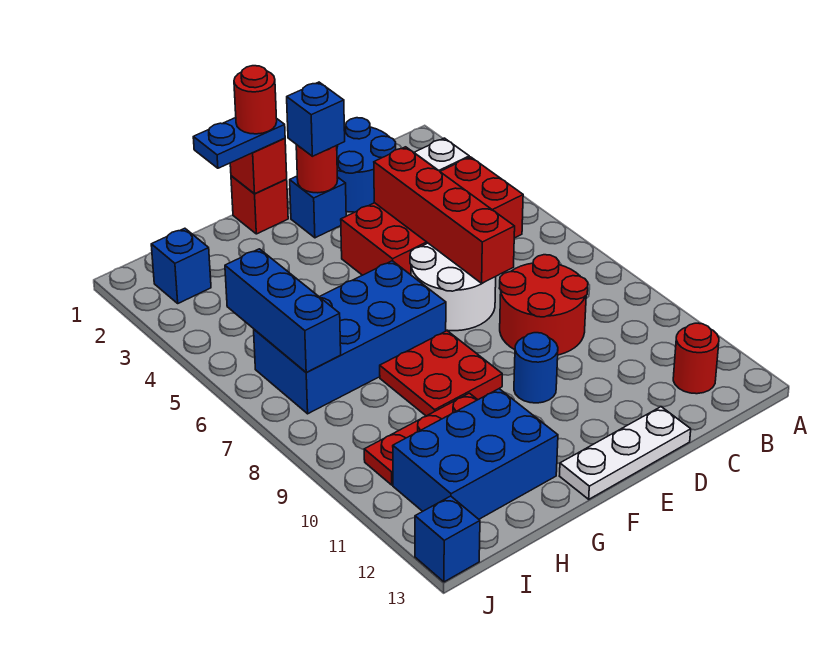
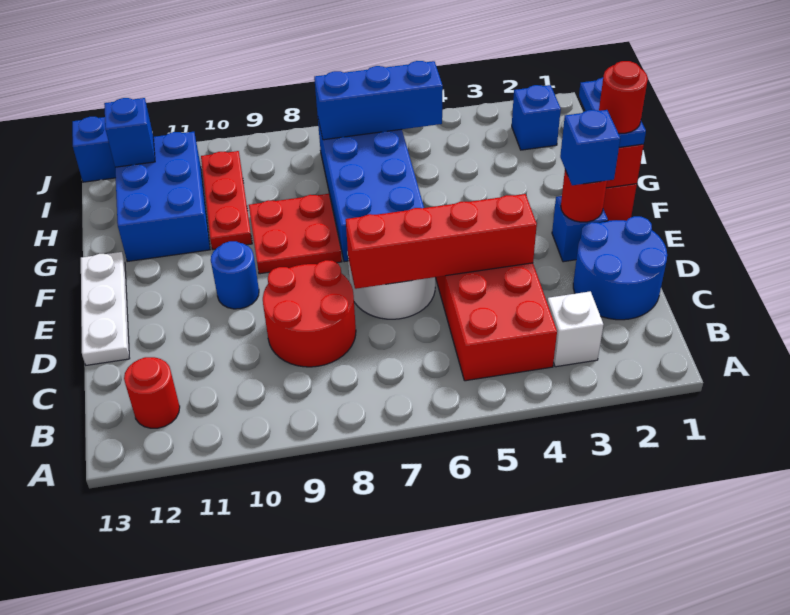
none -> blue brick I12 level 2

